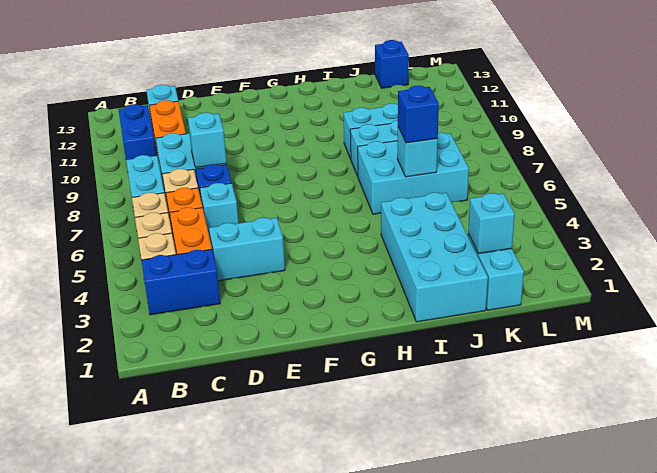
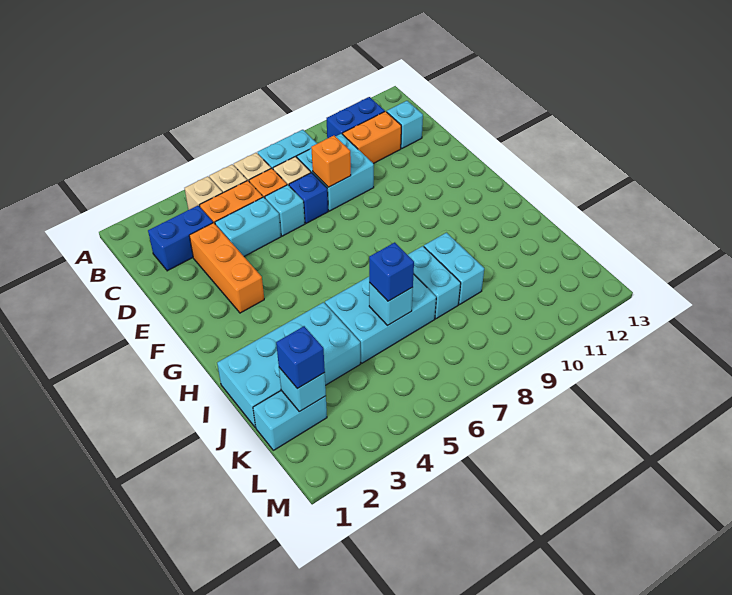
blue brick B3:C3 level 1 -> blue brick C2:C3 level 1
none -> orange brick D3:F3 level 1
cyan brick D4:E4 level 1 -> cyan brick D4:D5 level 1
cyan brick D8 level 2 -> orange brick D8 level 2
cyan brick I6:K7 level 1 -> cyan brick I5:J7 level 1
blue brick K13 level 1 -> blue brick K2 level 3

